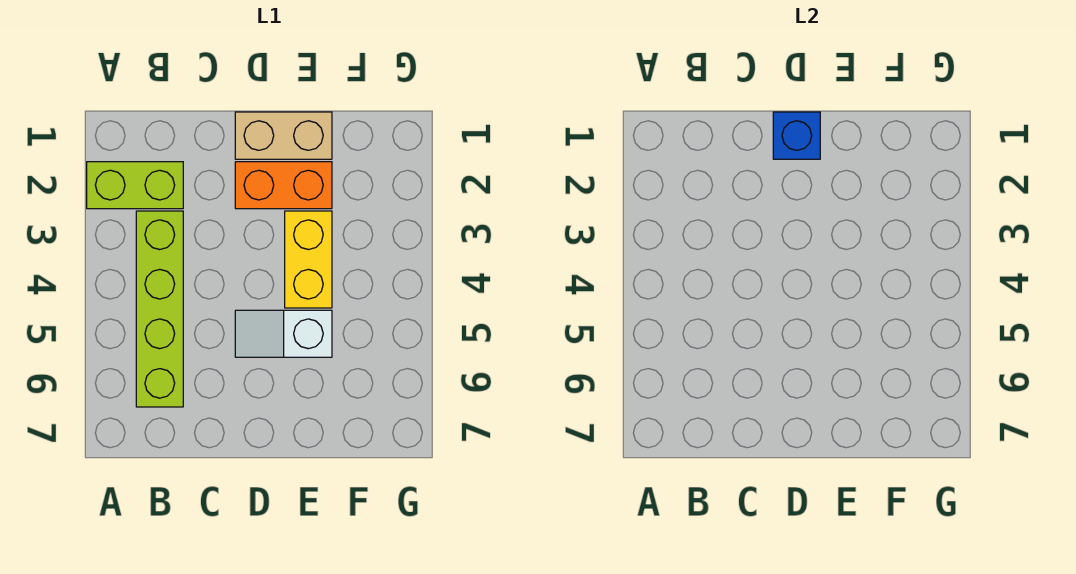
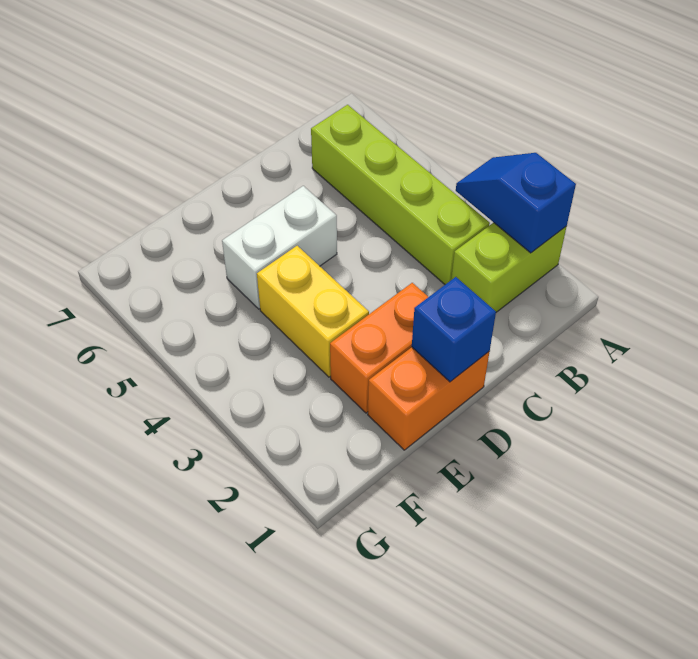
none -> blue slope A2:A3 level 2 top 2
tan brick D1:E1 level 1 -> orange brick D1:E1 level 1
white slope D5:E5 level 1 top E -> white brick D5:E5 level 1

